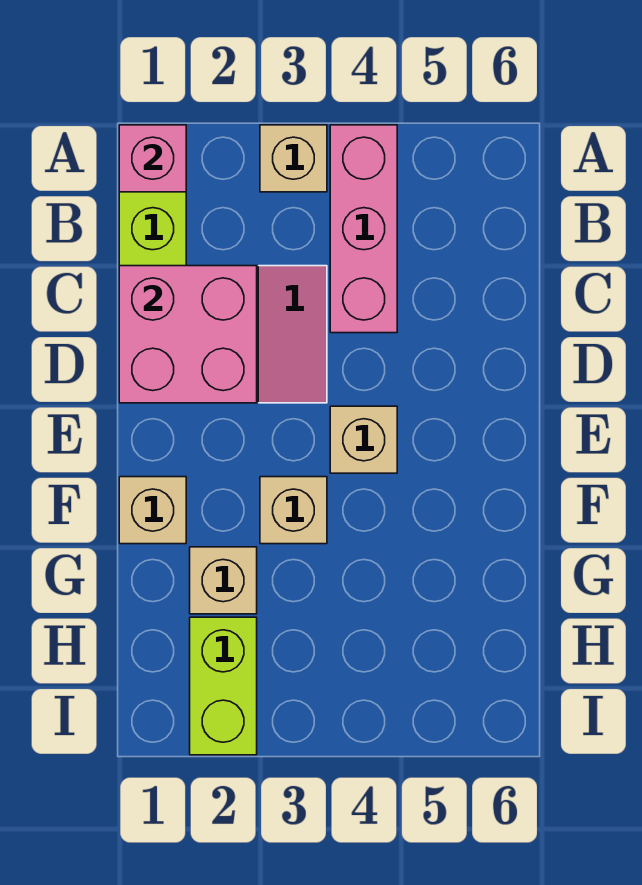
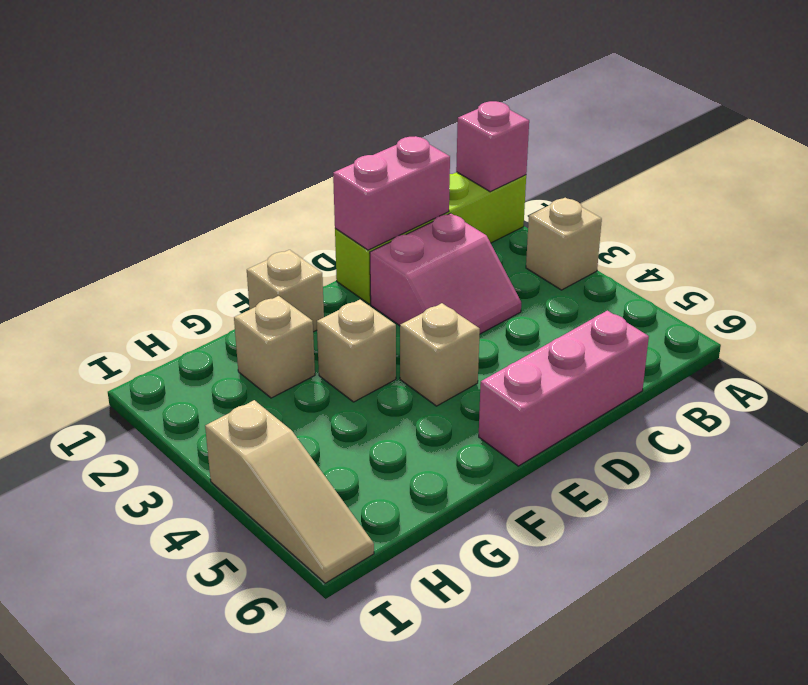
pink brick A4:C4 level 1 -> pink brick C6:E6 level 1
pink brick C1:D2 level 2 -> pink brick C1:D1 level 2
lime brick H2:I2 level 1 -> none
none -> tan slope I4:I6 level 1 top 4

